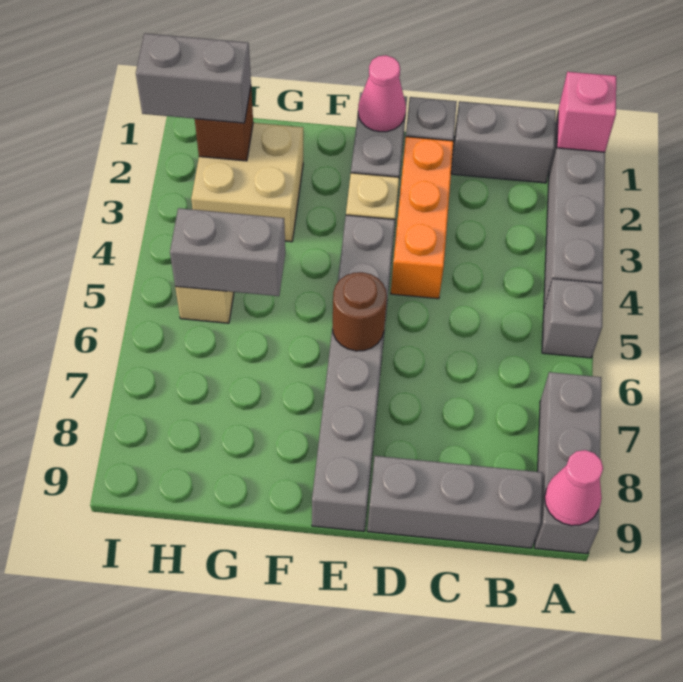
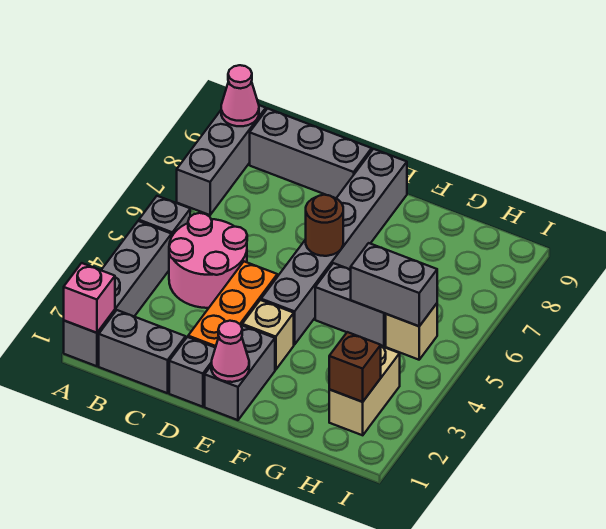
none -> pink round brick B4:C5 level 1
tan brick G2:H3 level 1 -> tan brick H2:H3 level 1
grey brick H2:I2 level 3 -> grey brick F5:G5 level 1

